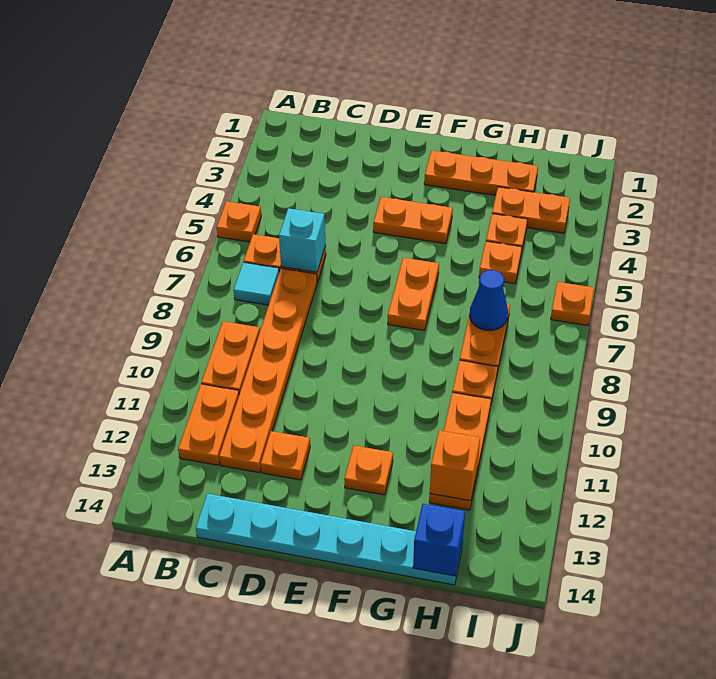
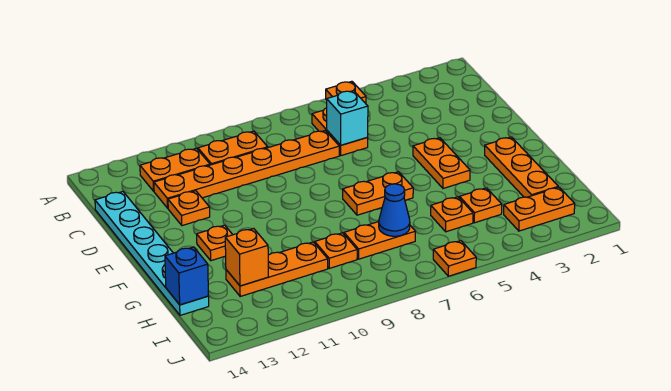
cyan tile B7 level 1 -> none
orange plate H3:I3 level 1 -> orange plate I2:I3 level 1

